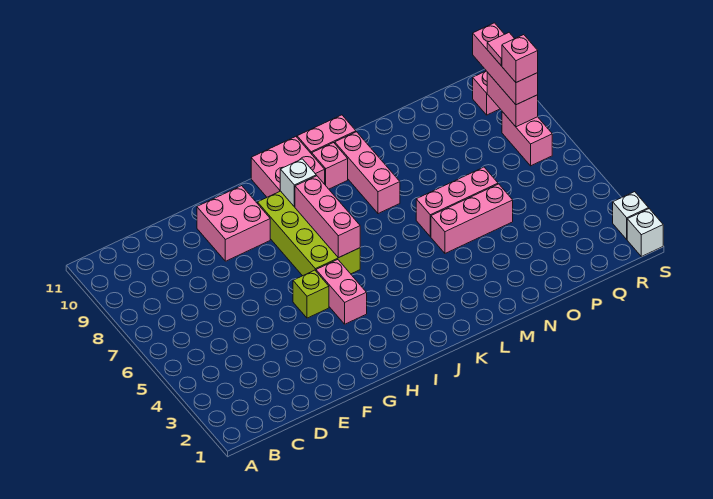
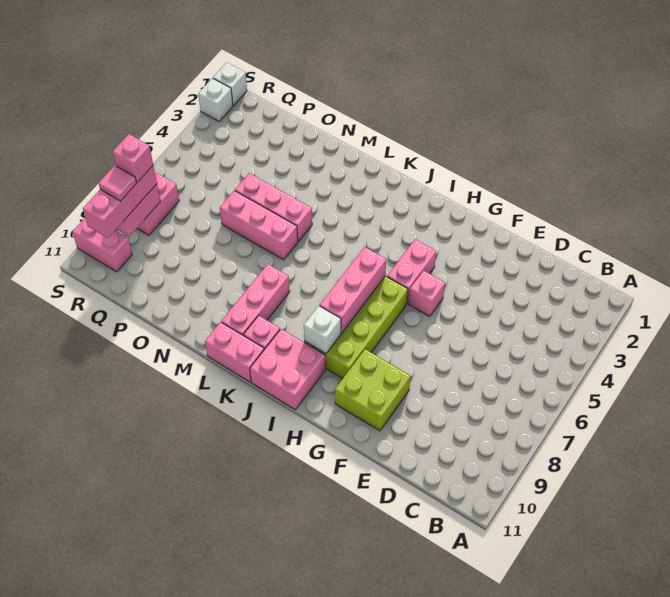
pink brick F9:G10 level 1 -> lime brick F9:G10 level 1
lime brick G5 level 1 -> pink brick G5 level 1

